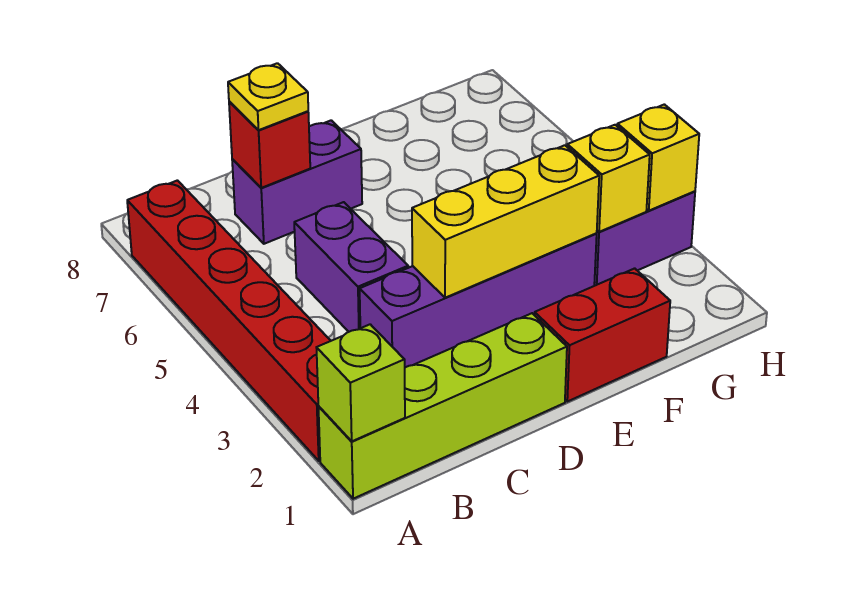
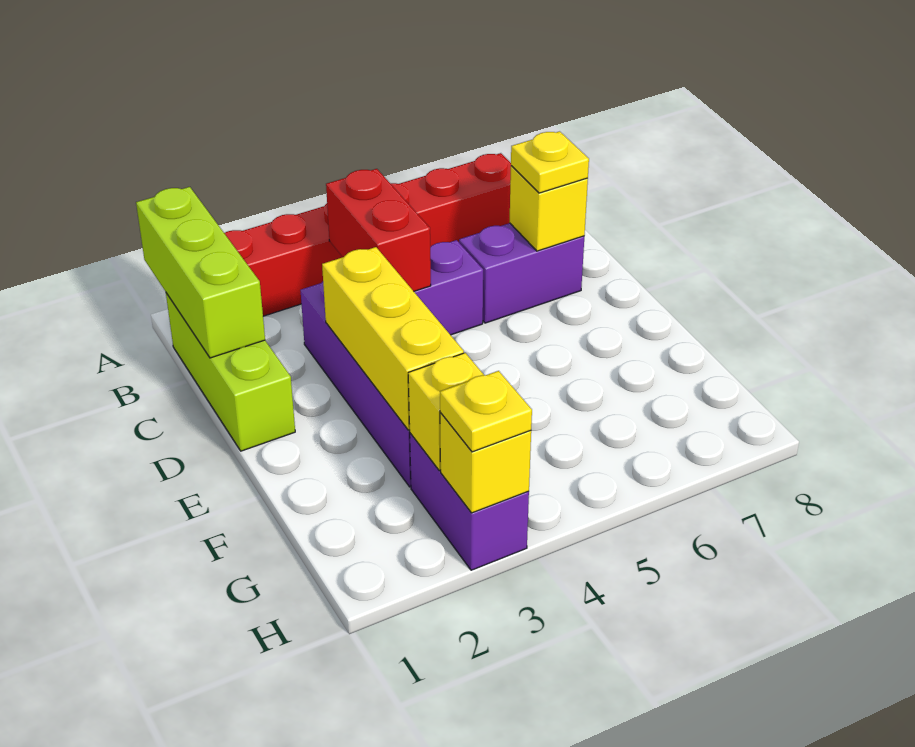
lime brick A1:D1 level 1 -> lime brick B1:D1 level 1
lime brick A1 level 2 -> lime brick A1:C1 level 2
purple brick C7:D7 level 1 -> purple brick C6:C7 level 1
red brick C7 level 2 -> yellow brick C7 level 2
red brick E1:F1 level 1 -> red brick B4:C4 level 2
none -> yellow plate H3 level 3

